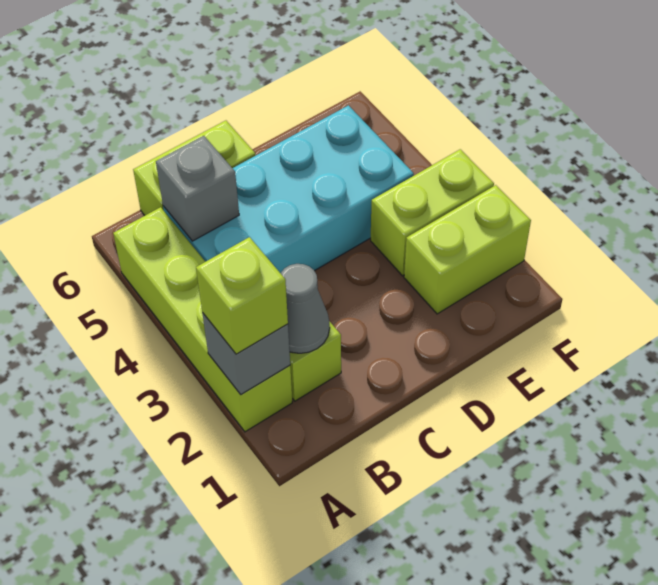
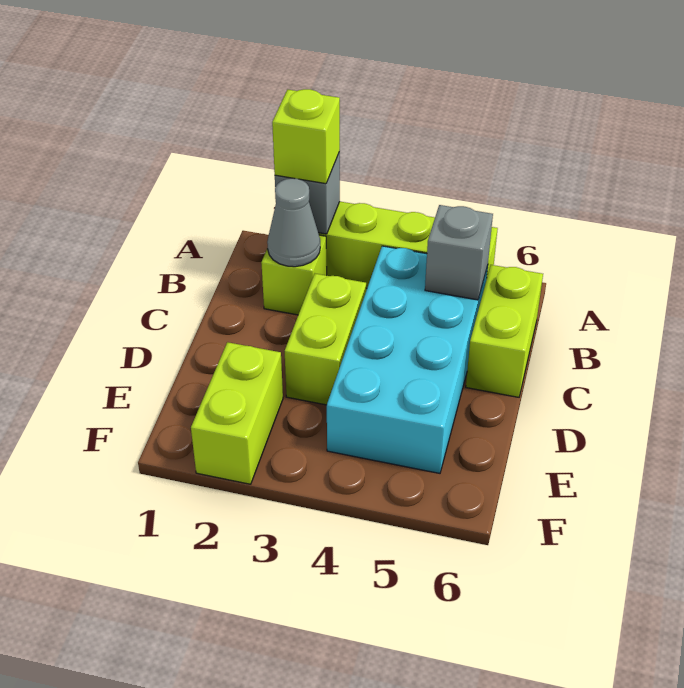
lime brick E3:F3 level 1 -> lime brick C3:D3 level 1

